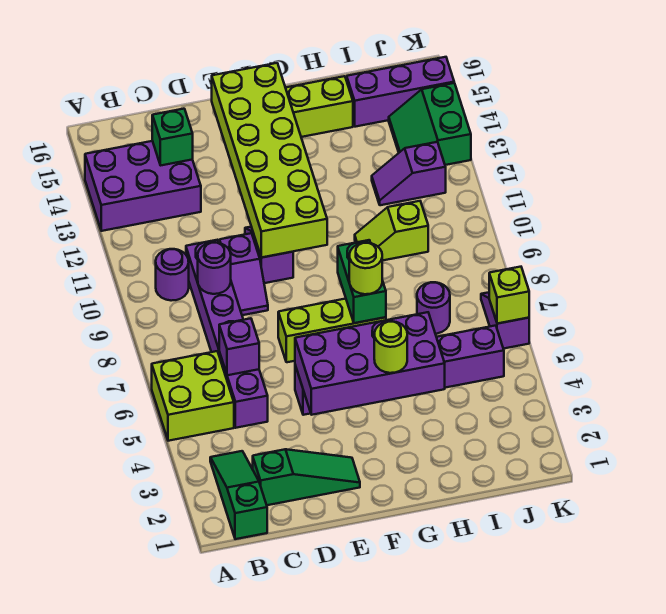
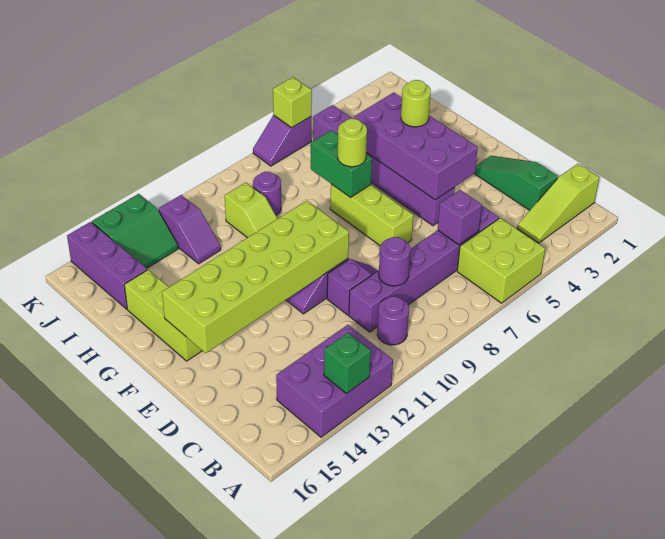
purple brick A13:C14 level 1 -> purple brick A12:B14 level 1
green slope B1:B3 level 1 top 1 -> lime slope B1:B3 level 1 top 1
green brick C14 level 2 -> green brick A13 level 2
green brick G7:G8 level 2 -> green brick G7:H7 level 2
purple round brick I7 level 1 -> purple round brick I9 level 1

